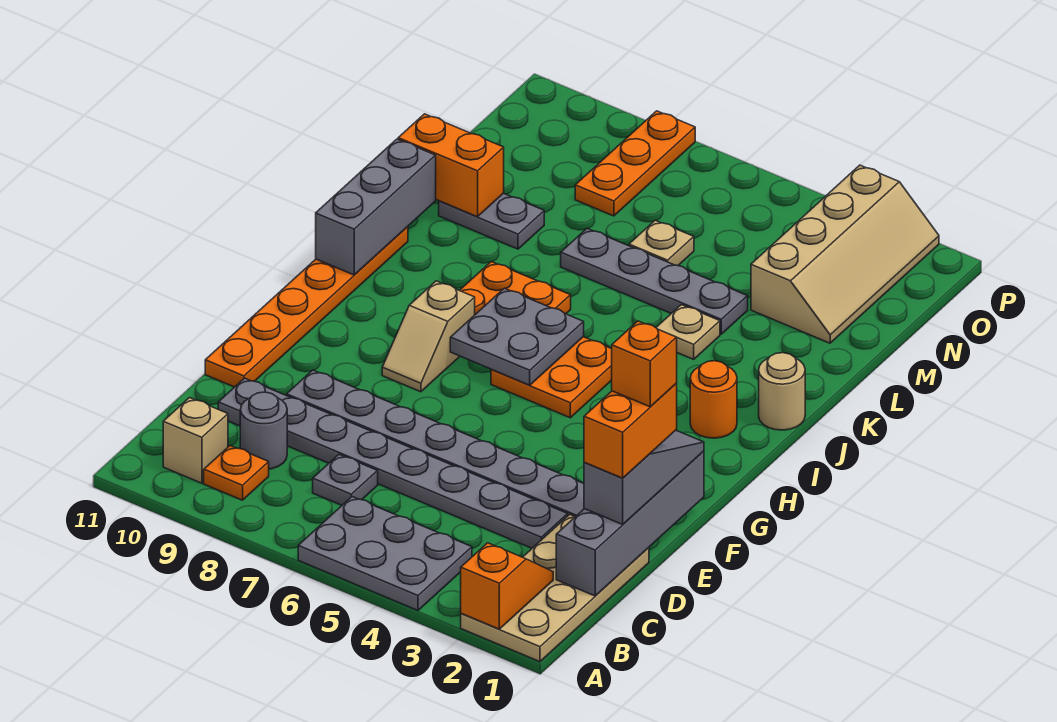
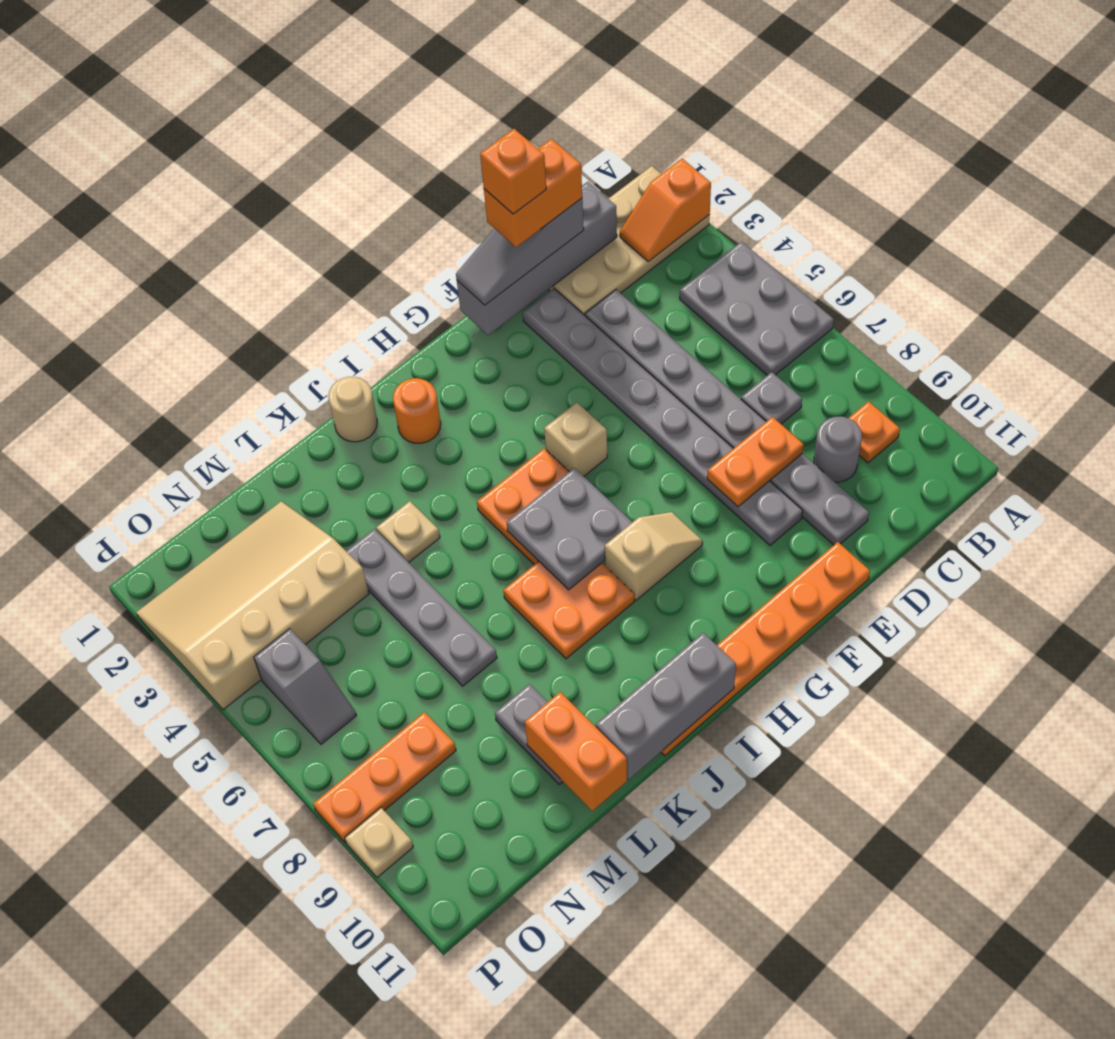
tan brick B10 level 1 -> tan brick G5 level 1
none -> orange plate D8:E8 level 2
tan slope M2:P3 level 1 top 3 -> tan slope M2:P4 level 1 top 4
tan plate M6 level 1 -> tan plate P9 level 1
none -> grey slope O5:O6 level 1 top 5

